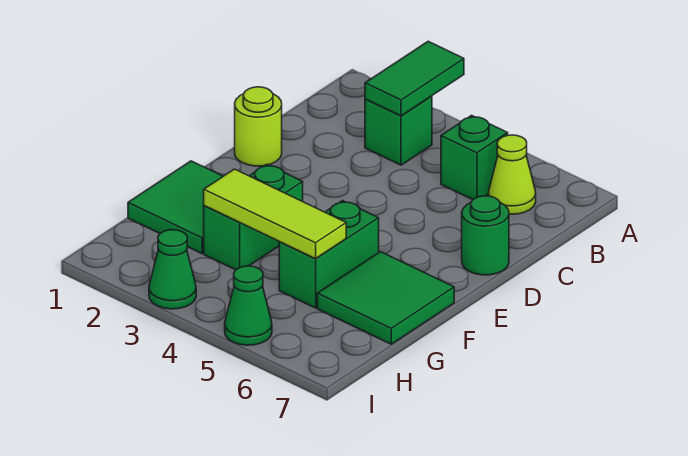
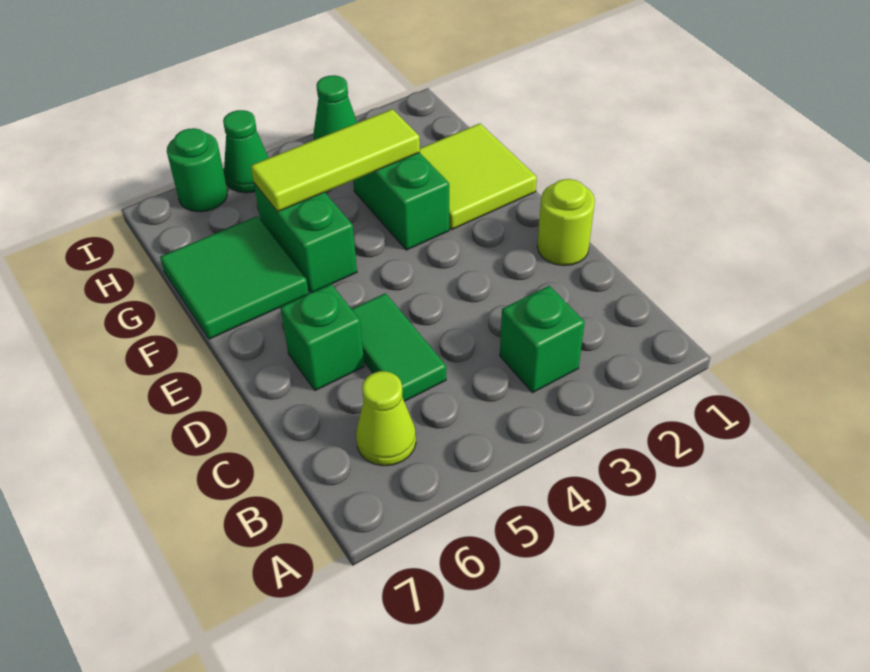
green tile A3:B3 level 2 -> green tile C5:D5 level 1
green brick B5 level 1 -> green brick D6 level 1
green round brick D7 level 1 -> green round brick I6 level 1
green tile F1:G2 level 1 -> lime tile F1:G2 level 1

